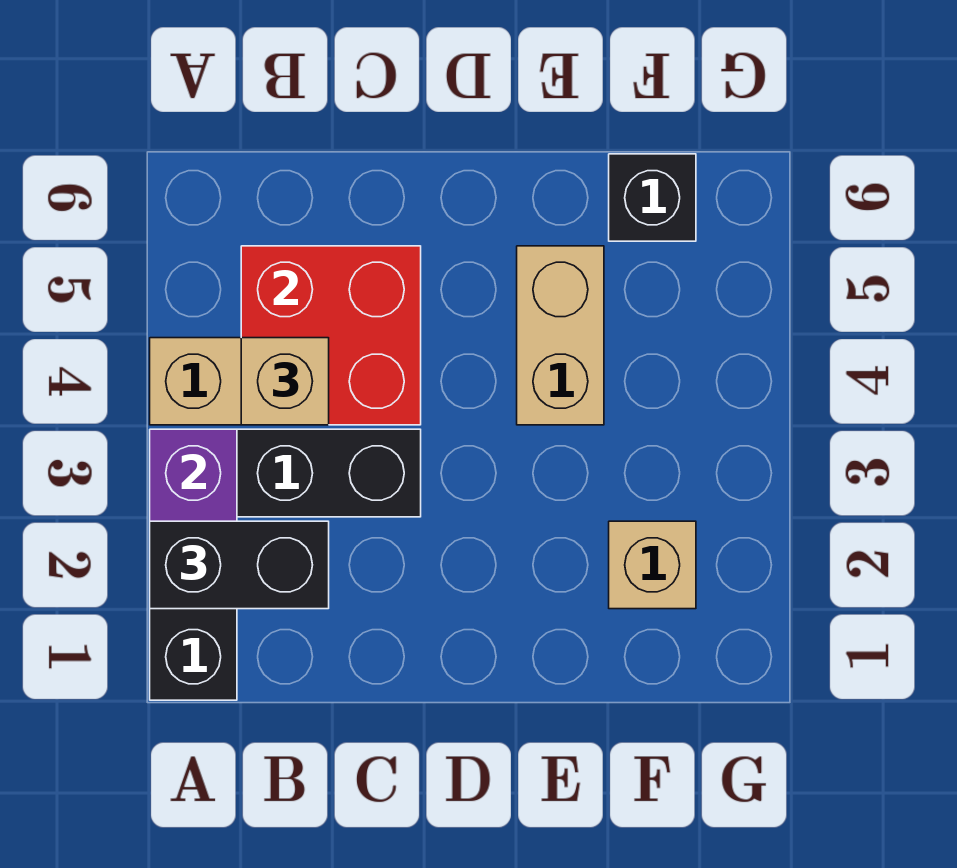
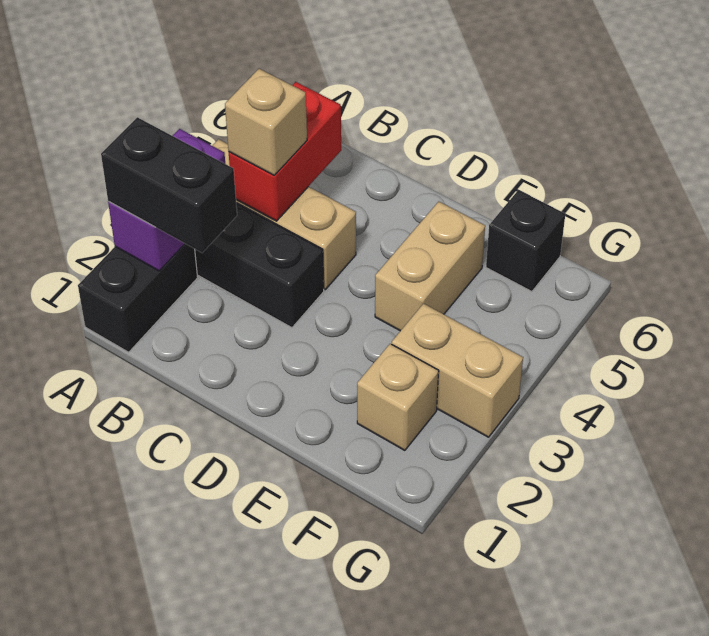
red brick B4:C5 level 2 -> red brick B4:B5 level 2
none -> tan brick F3:G3 level 1

